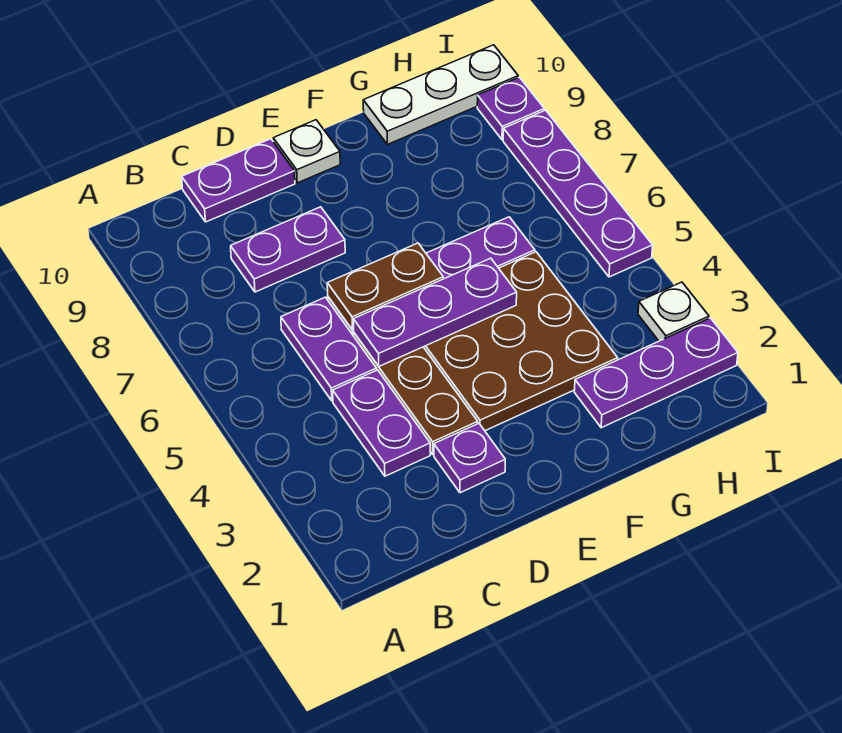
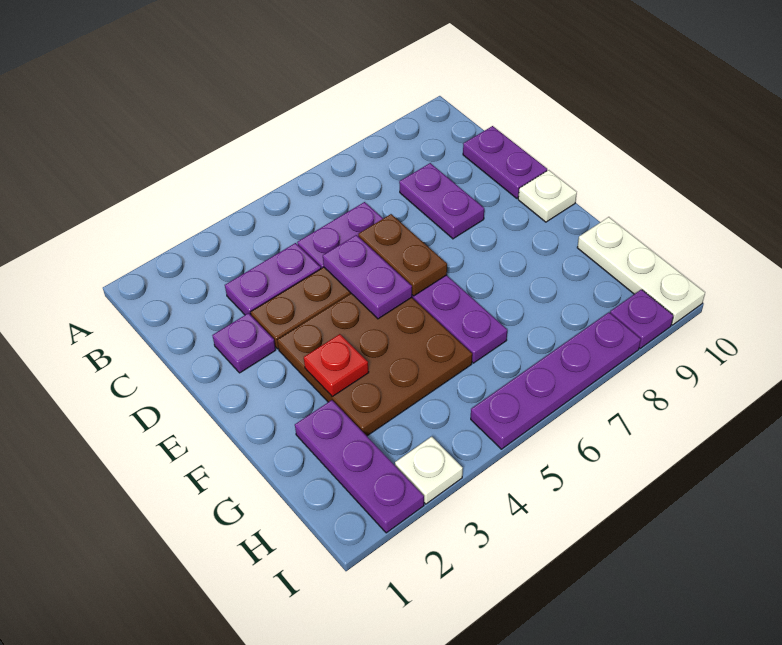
purple plate D5:F5 level 2 -> purple plate D5:E5 level 2
none -> red plate F3 level 2

